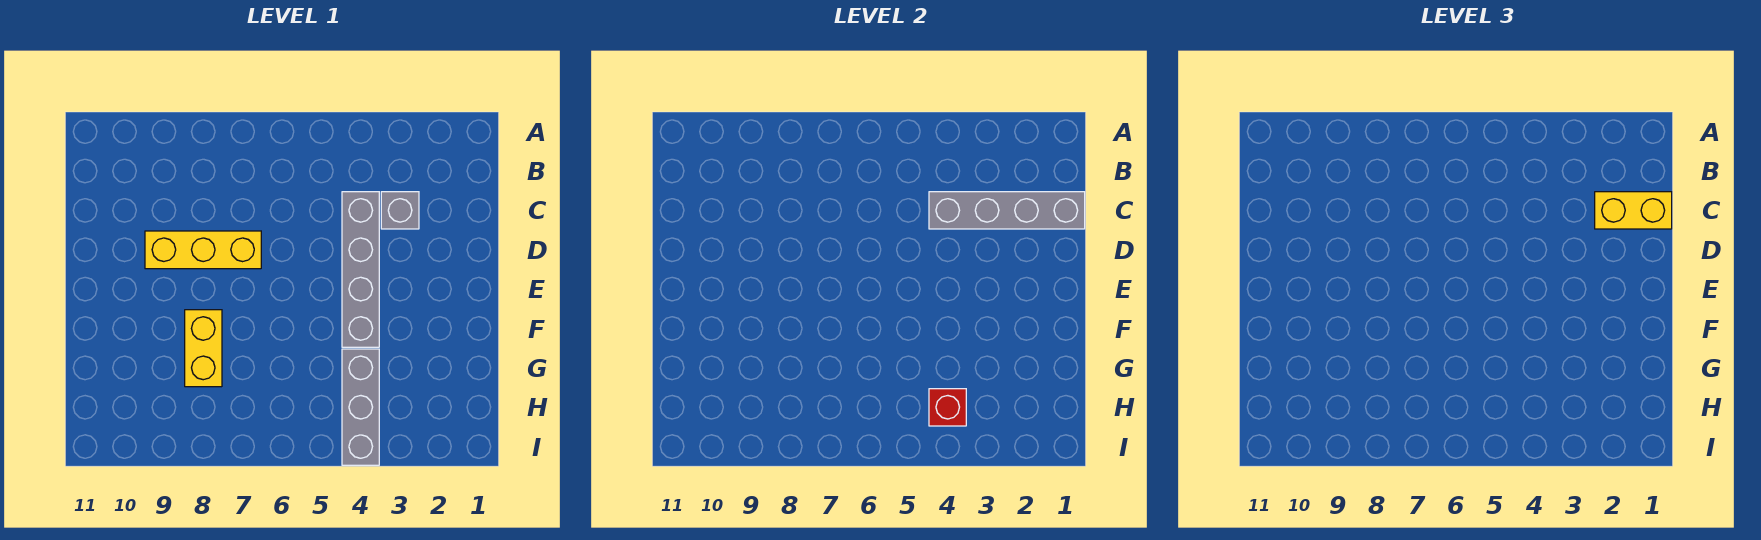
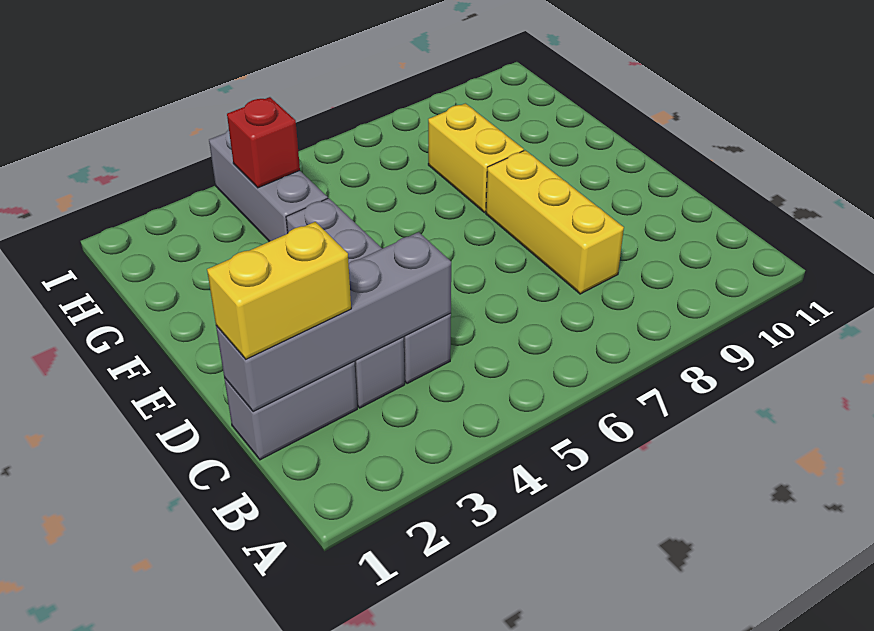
none -> grey brick C1:C2 level 1
yellow brick D7:D9 level 1 -> yellow brick C8:E8 level 1

